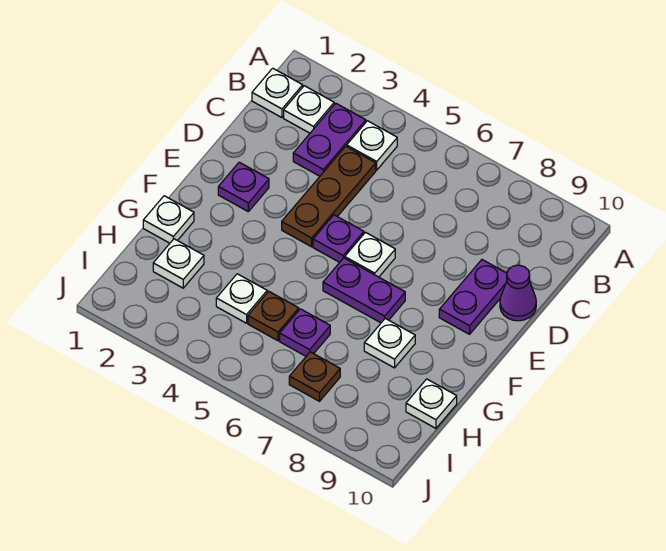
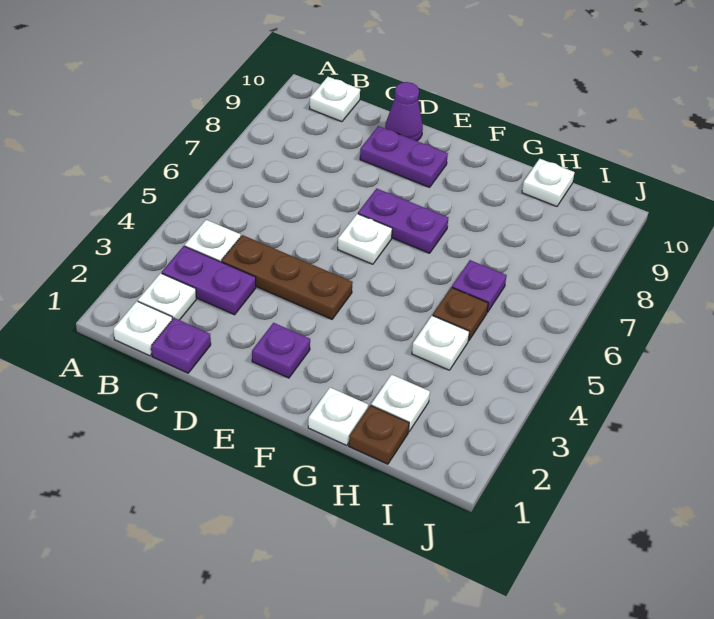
purple plate E5 level 1 -> purple plate C1 level 1
purple plate F6:F7 level 1 -> purple plate E7:F7 level 1
white plate G8 level 1 -> white plate B10 level 1
brown plate I7 level 1 -> brown plate H1 level 1

